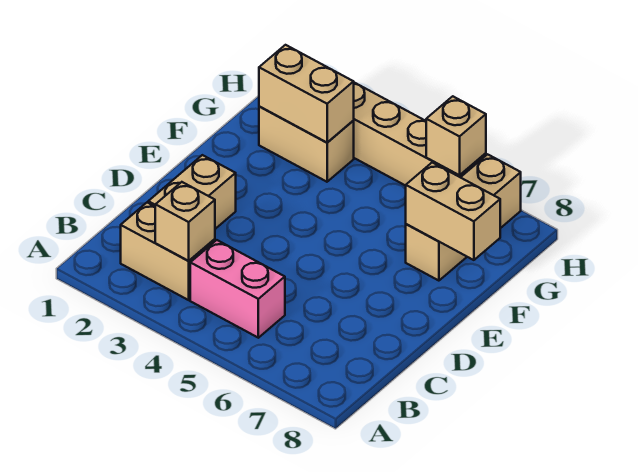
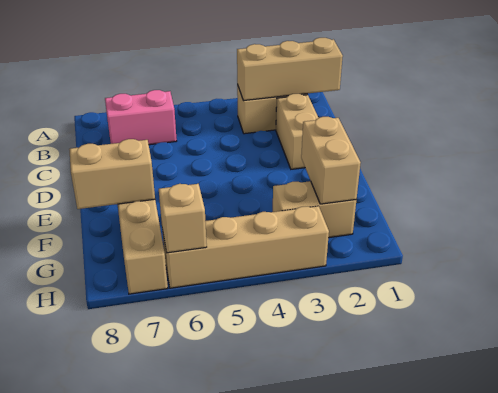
tan brick B3 level 2 -> tan brick B1:B3 level 2
pink brick B4:B5 level 1 -> pink brick B6:B7 level 1
tan brick G2:G3 level 2 -> tan brick F2:G2 level 2

